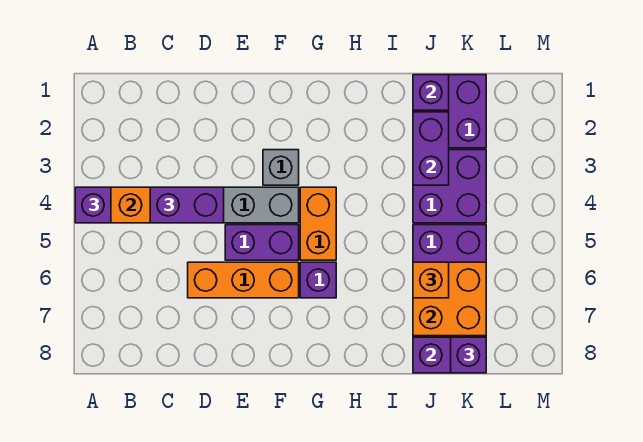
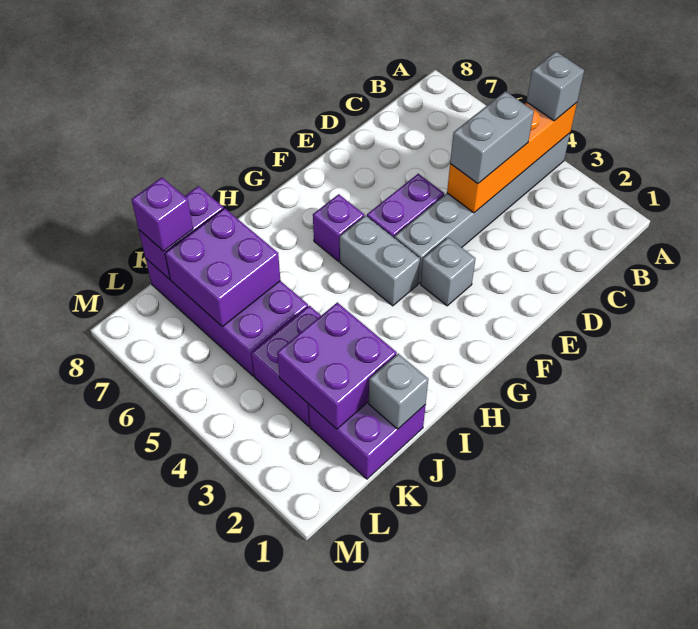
purple brick A4 level 3 -> grey brick A4 level 3
purple brick C4:D4 level 3 -> grey brick C4:D4 level 3
orange brick D6:F6 level 1 -> none
orange brick G4:G5 level 1 -> grey brick G4:G5 level 1
purple brick J1 level 2 -> grey brick J1 level 2
purple brick J2:J3 level 2 -> purple brick J2:K3 level 2
orange brick J6:K7 level 2 -> purple brick J6:K7 level 2
orange brick J6 level 3 -> none

